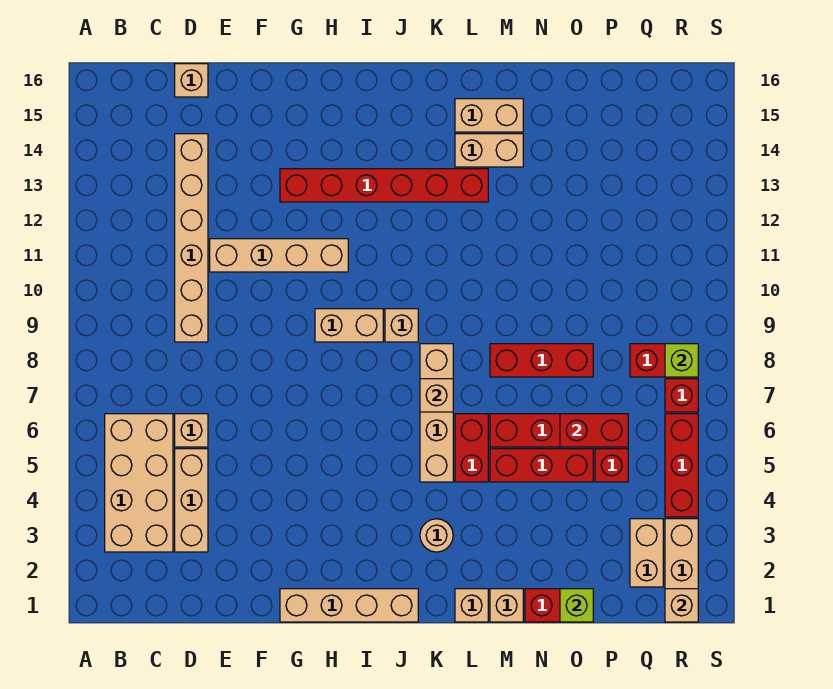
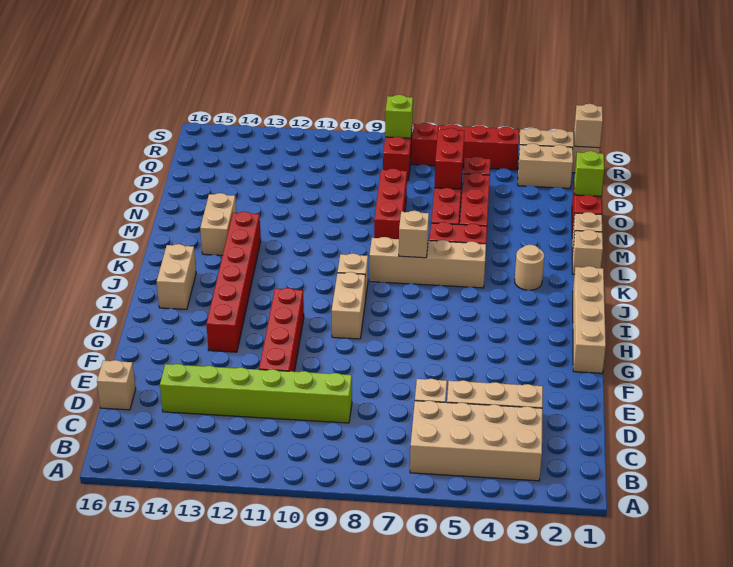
tan brick D9:D14 level 1 -> lime brick D9:D14 level 1
tan brick E11:H11 level 1 -> red brick E11:H11 level 1
tan brick L15:M15 level 1 -> tan brick I15:J15 level 1

